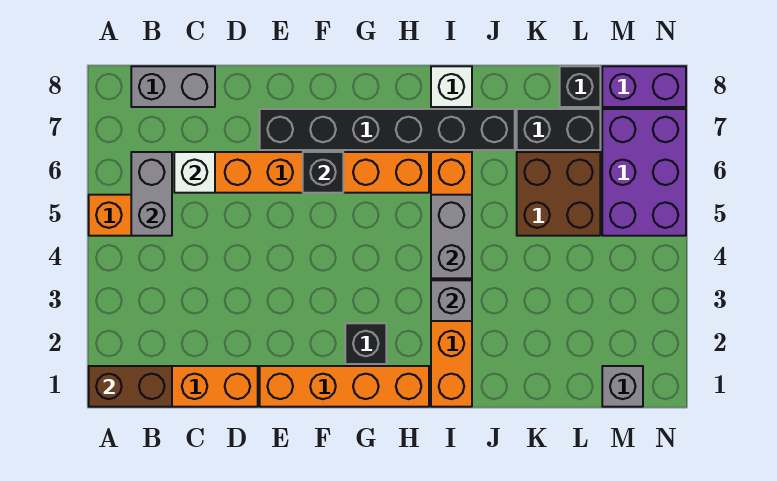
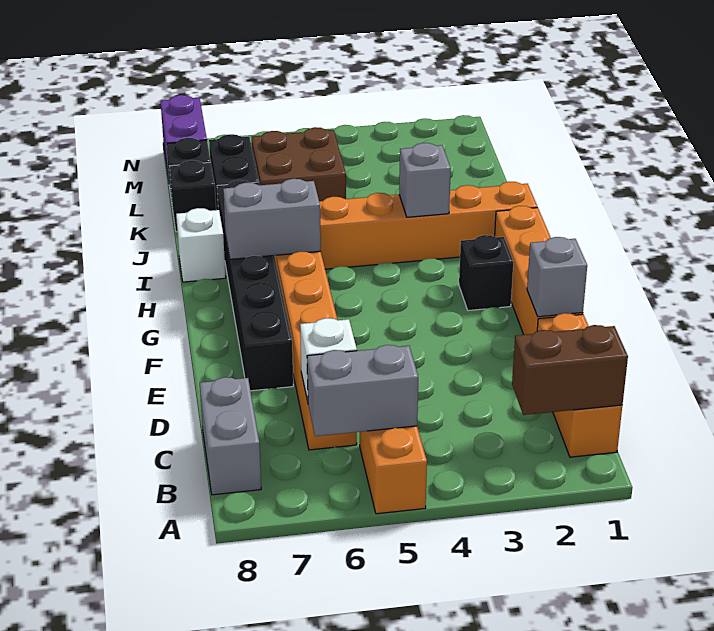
brown brick A1:B1 level 2 -> brown brick B1:B2 level 2
black brick F6 level 2 -> black brick K8 level 1
grey brick I4:I5 level 2 -> grey brick H6:H7 level 2
grey brick M1 level 1 -> grey brick E1 level 2
purple brick M5:N7 level 1 -> none

